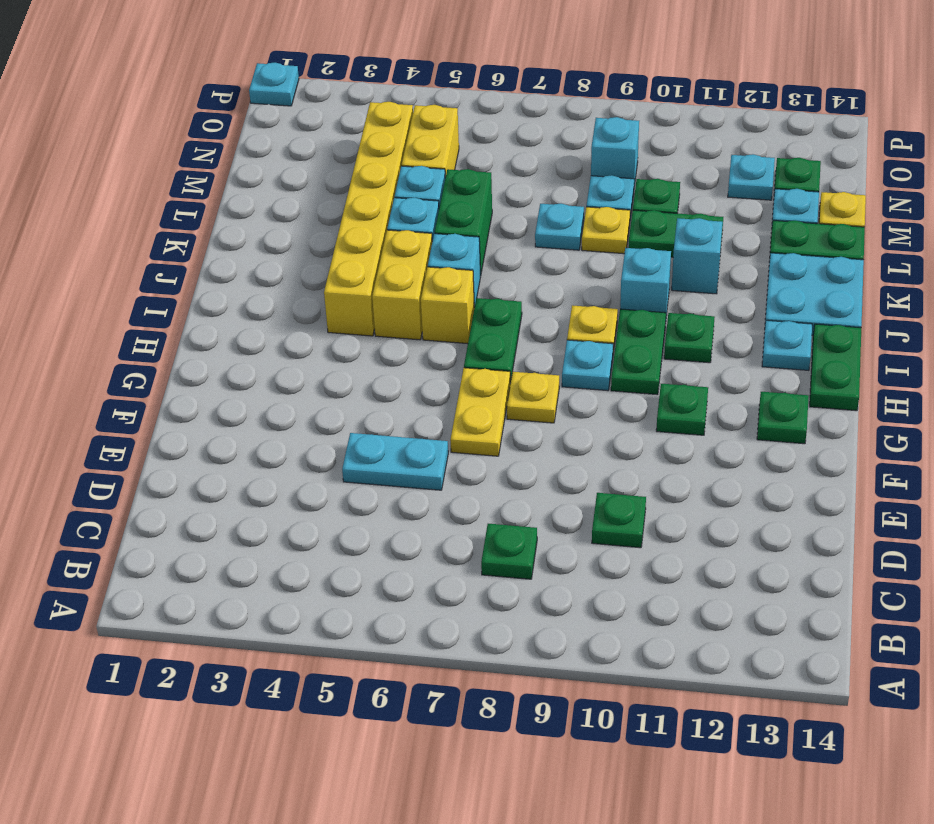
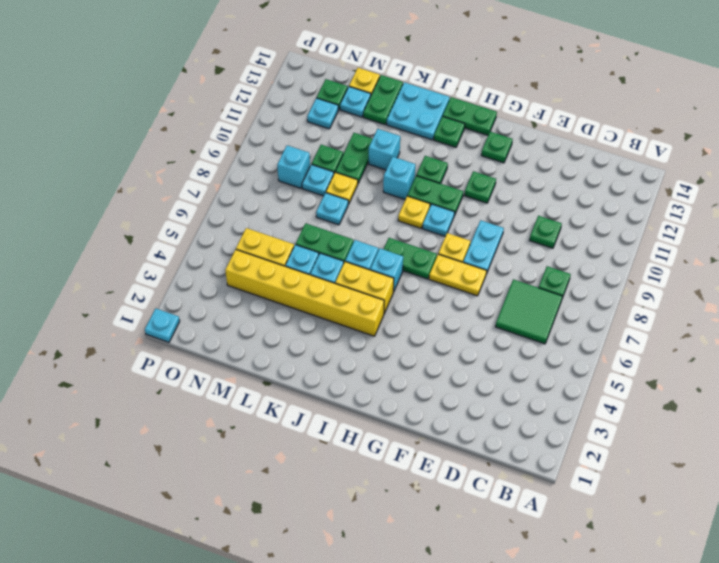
none -> green tile C6:D7 level 1
cyan plate E5:E6 level 1 -> cyan plate F8:F9 level 1
yellow brick I6 level 1 -> cyan brick I6 level 1
cyan plate I13 level 1 -> green plate I13 level 1

